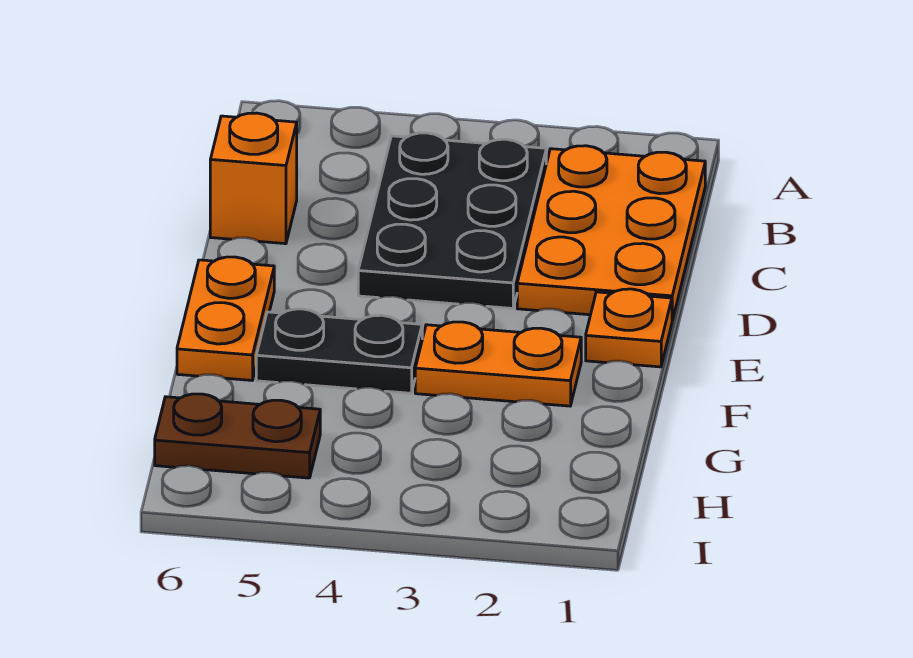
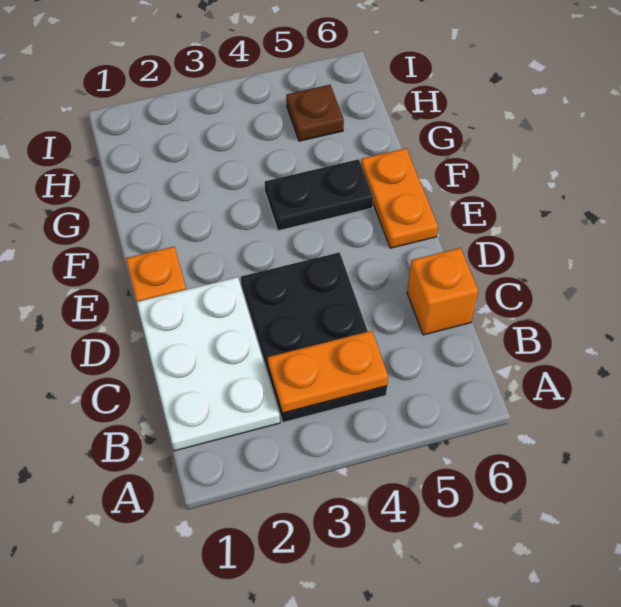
orange plate B1:D2 level 1 -> white plate B1:D2 level 1
orange plate F2:F3 level 1 -> orange plate B3:B4 level 2
brown plate H5:H6 level 1 -> brown plate H5 level 1

